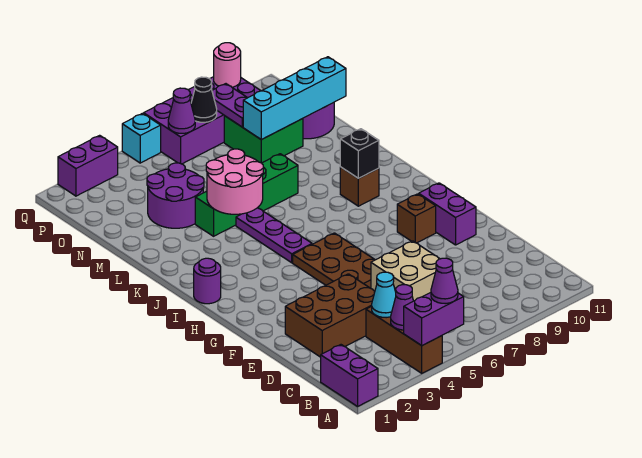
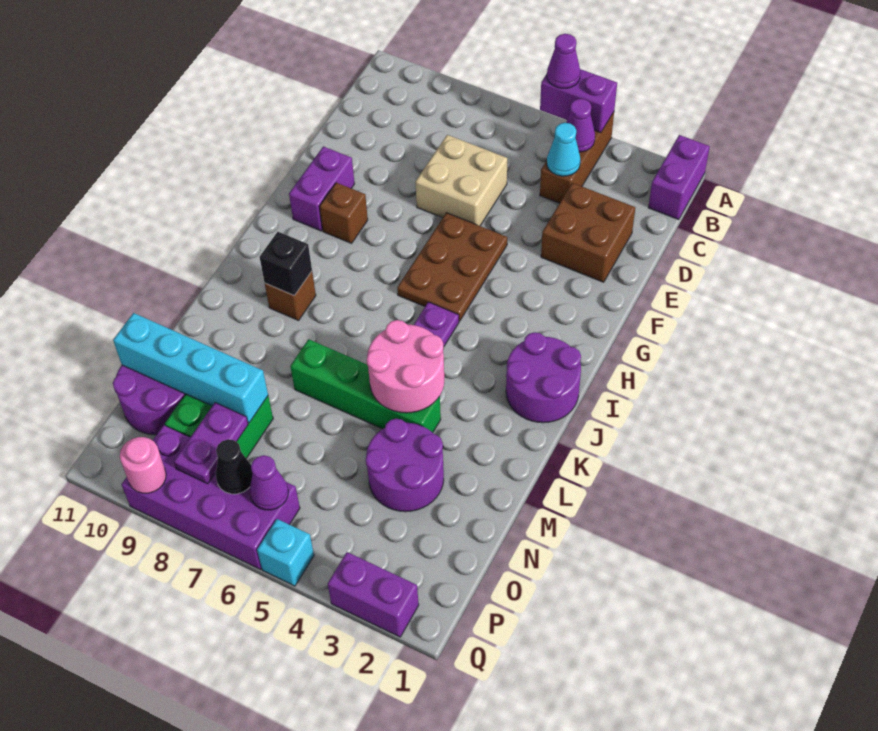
brown brick D2:E4 level 1 -> brown brick D2:E3 level 1
purple round brick I1 level 1 -> purple round brick I1:J2 level 1

